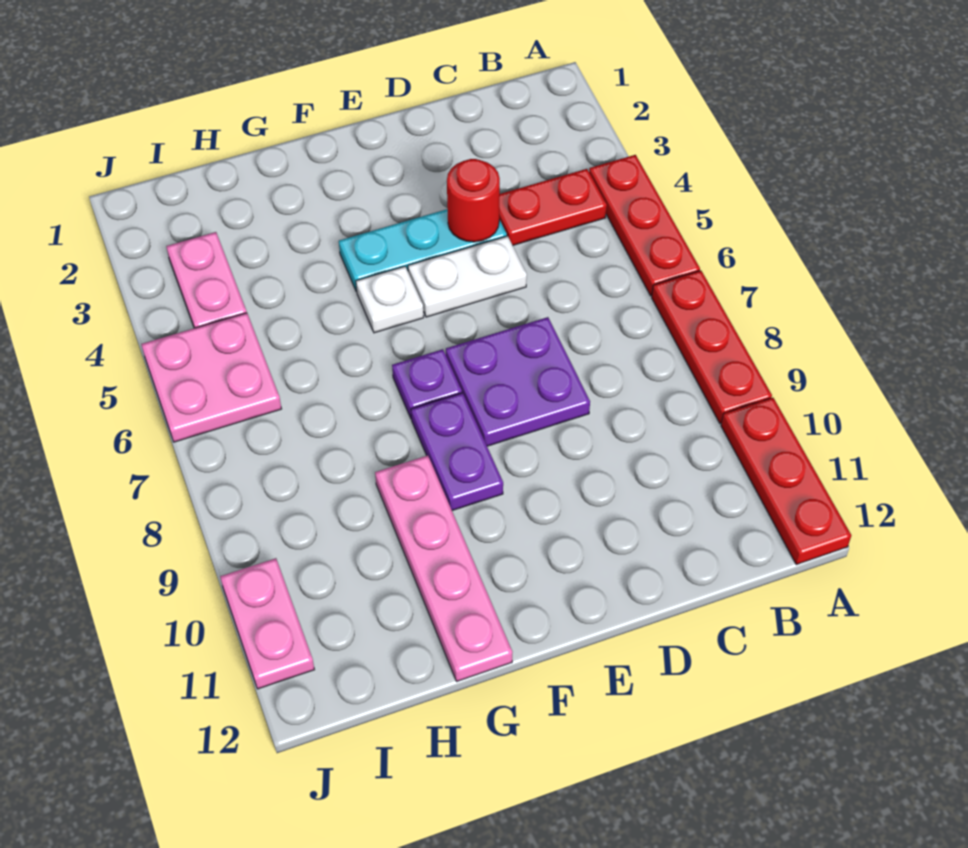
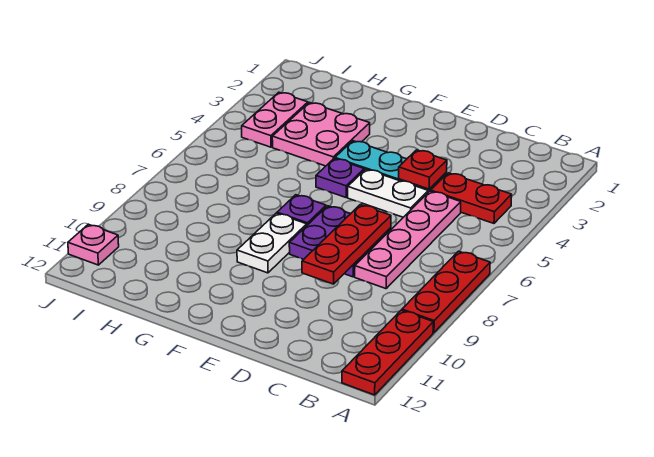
red plate A4:A6 level 1 -> red plate D7:D9 level 2
red round brick D4 level 2 -> red plate D4 level 2
white plate F5 level 1 -> purple plate F5 level 1
purple plate F8:F9 level 1 -> white plate F8:F9 level 1
pink plate G9:G12 level 1 -> pink plate C5:C8 level 1
pink plate I5:J6 level 1 -> pink plate G3:H4 level 1
pink plate J10:J11 level 1 -> pink plate J11 level 1

